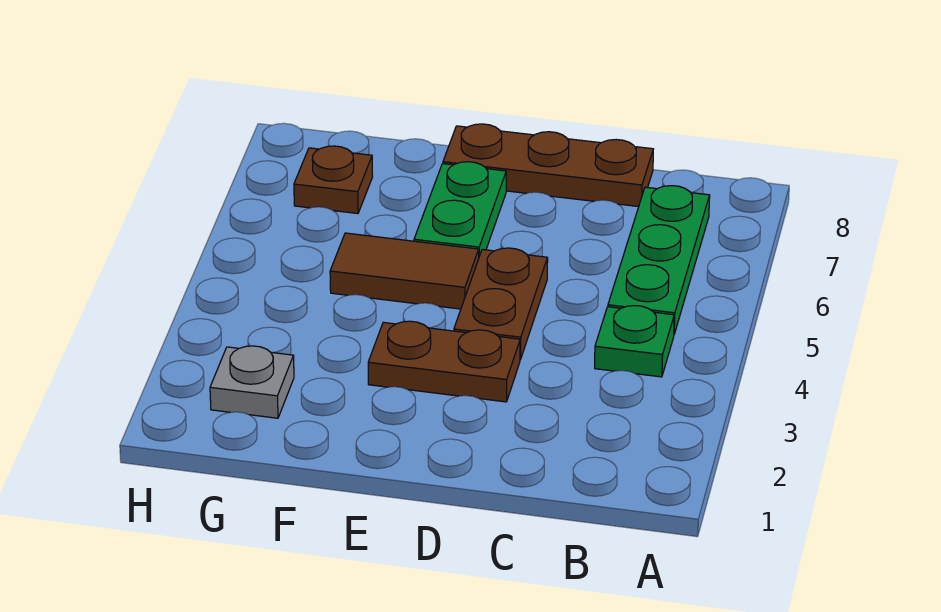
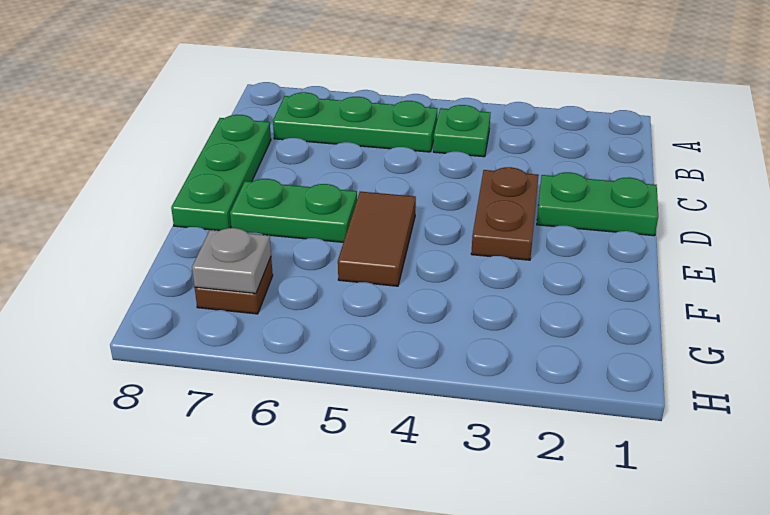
brown plate C8:E8 level 1 -> green plate C8:E8 level 1
none -> green plate D1:D2 level 1
brown plate D4:D5 level 1 -> none
grey plate G2 level 1 -> grey plate G7 level 2

